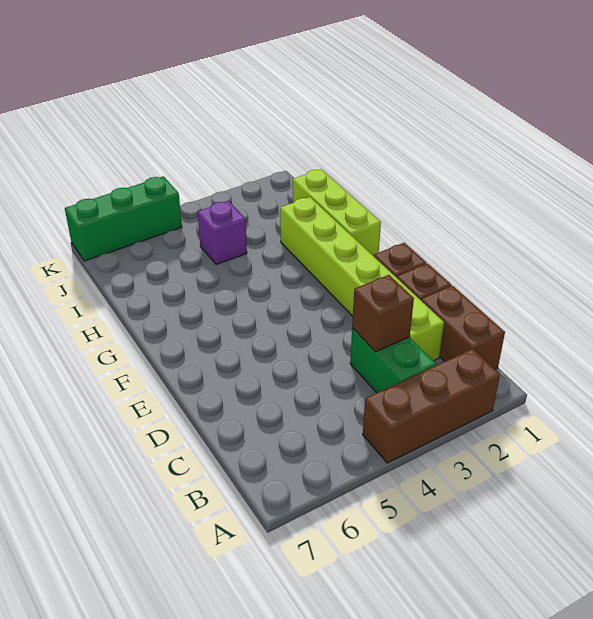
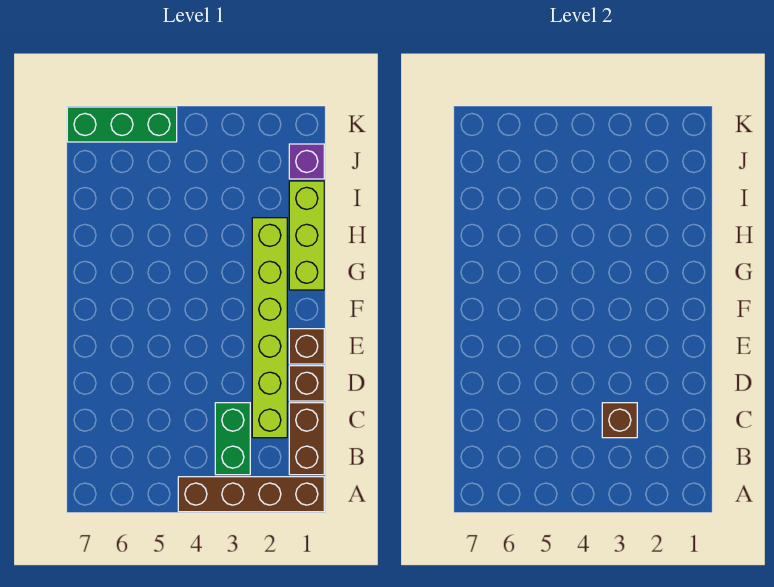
brown brick A2:A4 level 1 -> brown brick A1:A4 level 1
purple brick I4 level 1 -> purple brick J1 level 1

